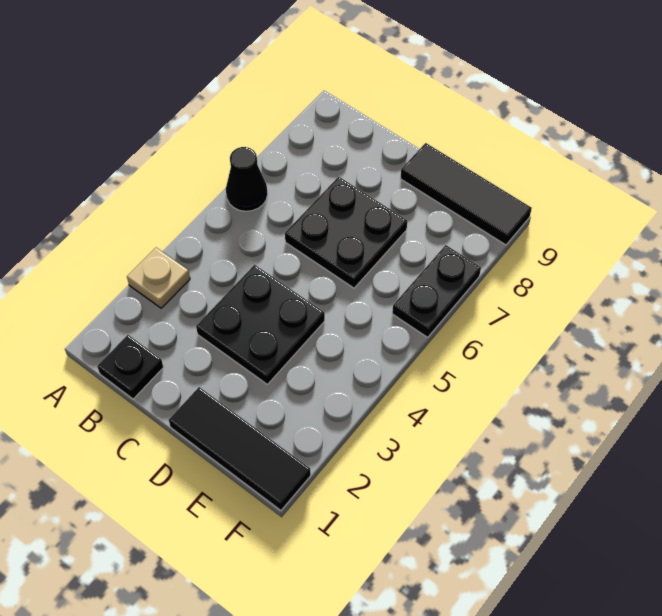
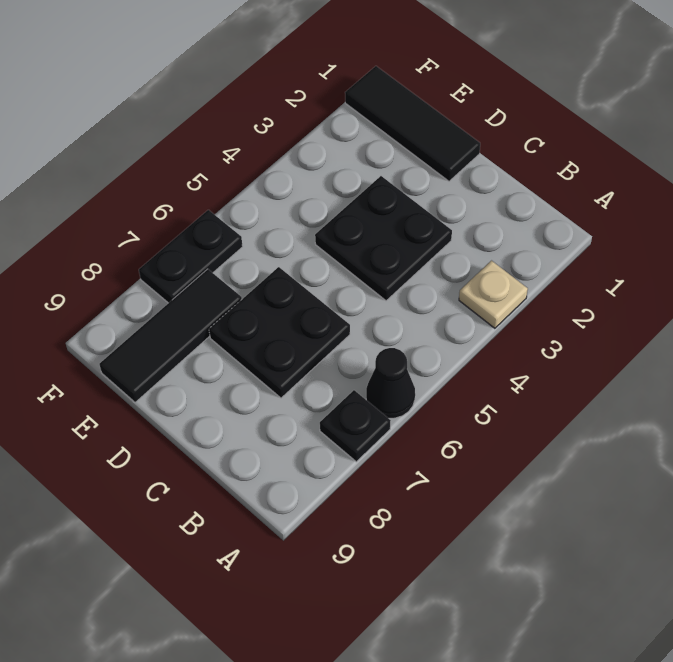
black plate B1 level 1 -> black plate A7 level 1
black tile D9:F9 level 1 -> black tile E7:E9 level 1

